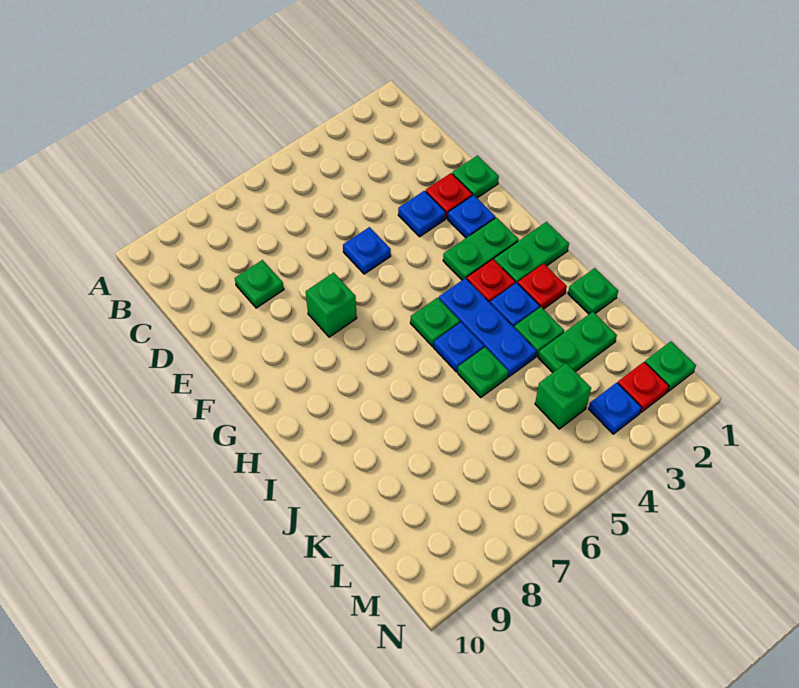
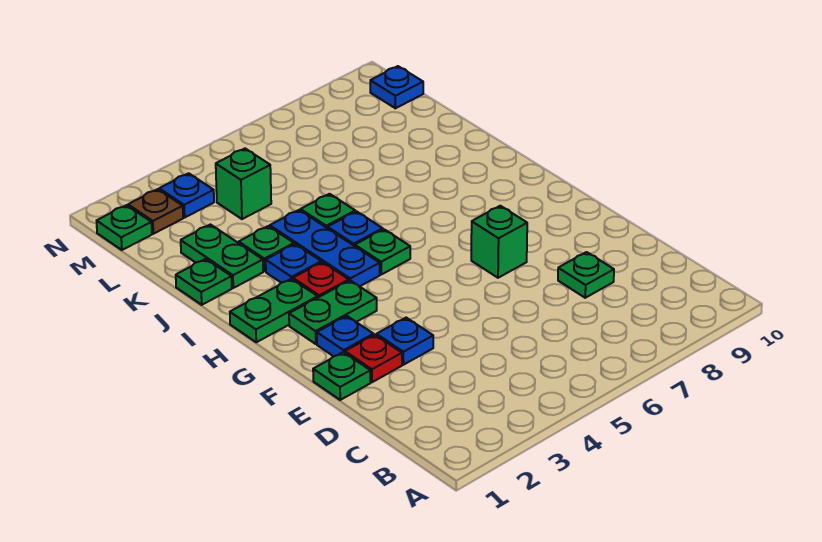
blue plate E5 level 1 -> blue plate M10 level 1
red plate I2 level 1 -> none
green plate K2:K3 level 1 -> green plate J2:K2 level 1
red plate M2 level 1 -> brown plate M2 level 1

